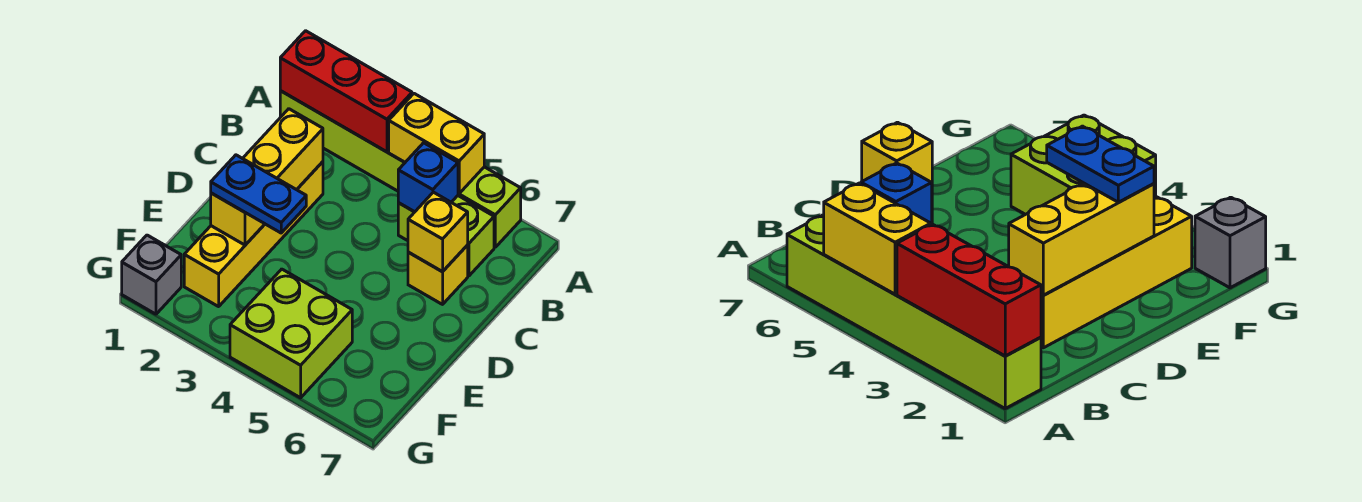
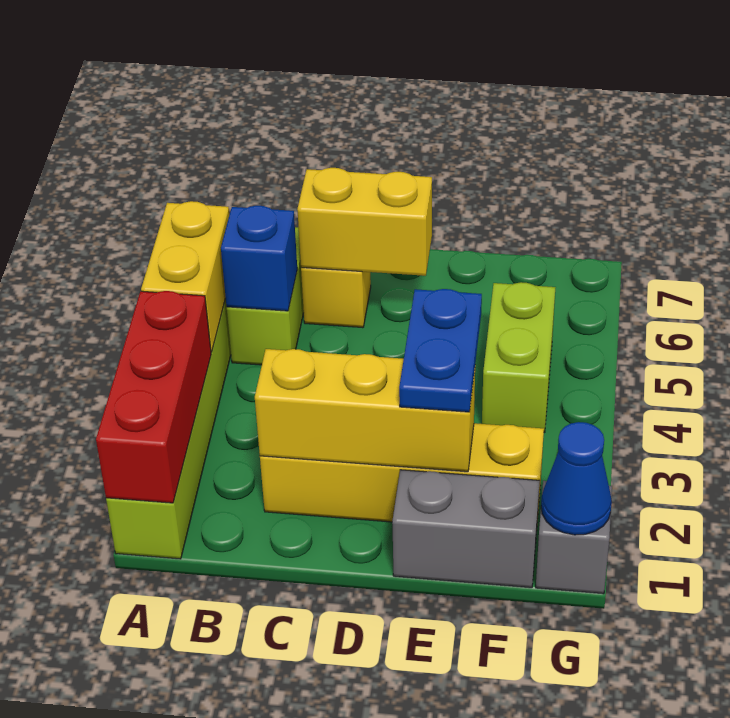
yellow brick C6 level 2 -> yellow brick C6:D6 level 2
none -> grey brick E1:F1 level 1
lime brick F4:G5 level 1 -> lime brick F4:F5 level 1
none -> blue cone G1 level 2

